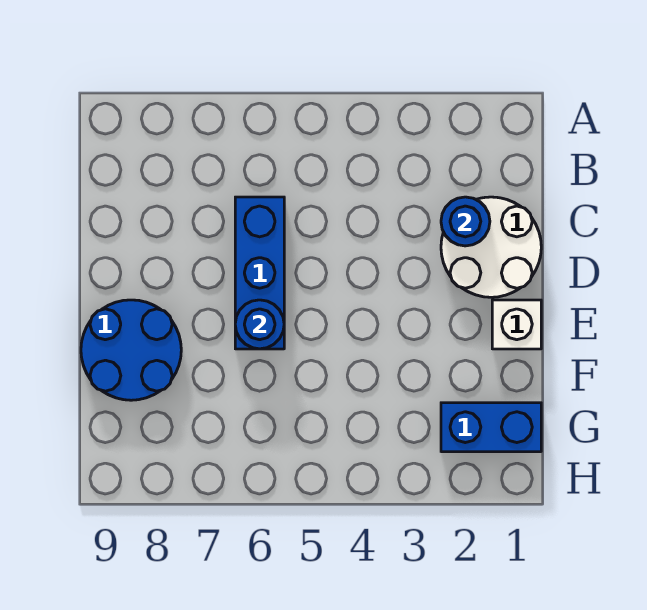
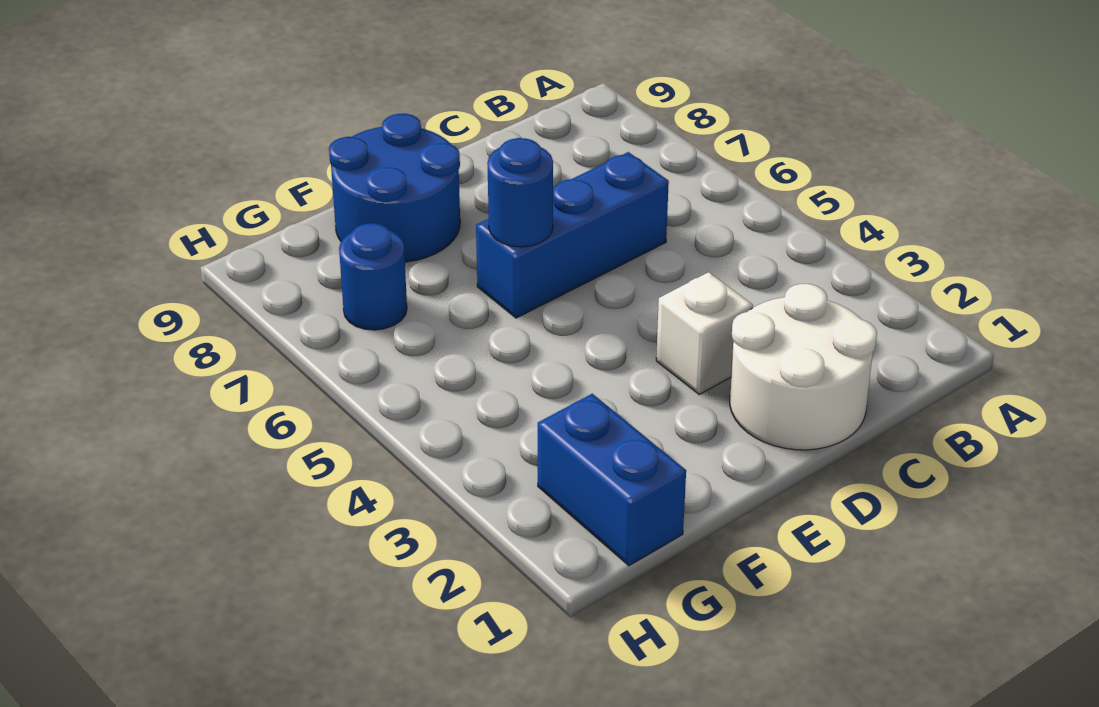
blue round brick C2 level 2 -> blue round brick G7 level 1
white brick E1 level 1 -> white brick D3 level 1

